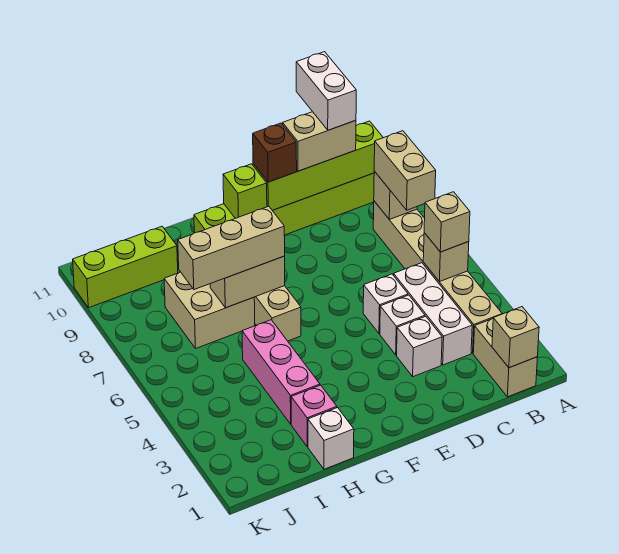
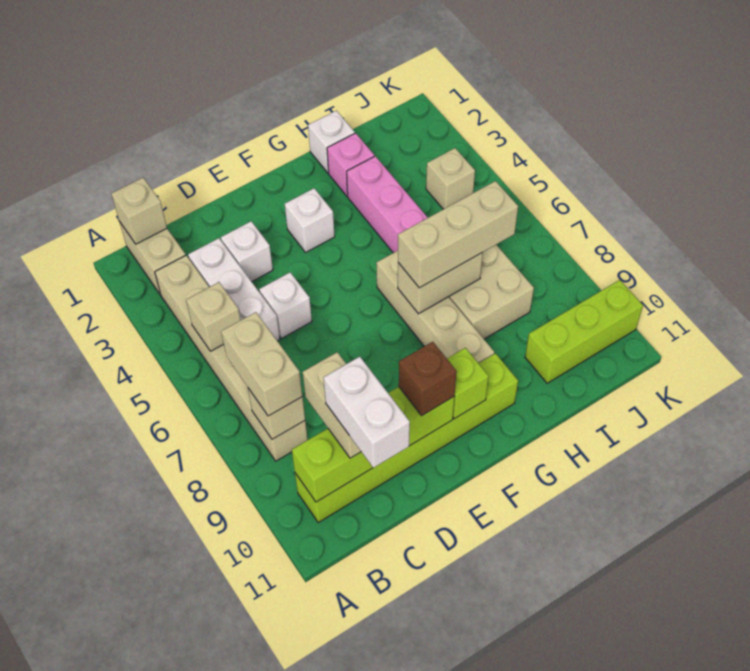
tan brick B5 level 3 -> tan brick J4 level 1
tan brick C10:D10 level 3 -> tan brick C9:C10 level 3
white brick D4 level 1 -> white brick F3 level 1

